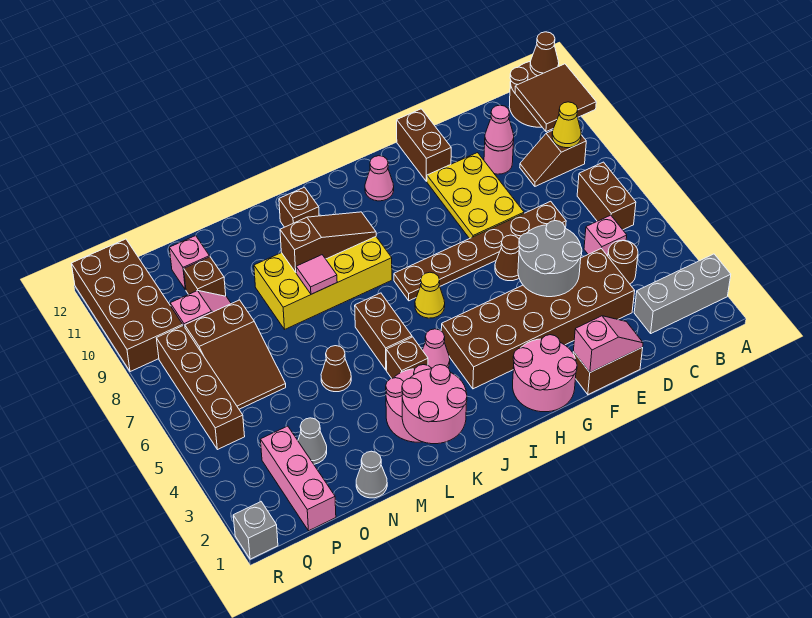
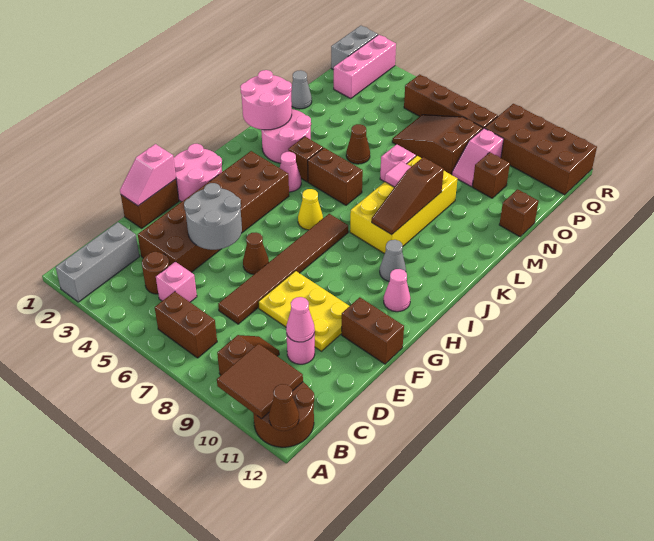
yellow cone B9 level 2 -> none
brown plate D7:I7 level 1 -> brown tile D7:I7 level 1
brown brick K11 level 1 -> brown brick N12 level 1
grey cone O3 level 1 -> grey cone I10 level 1
pink brick O11 level 1 -> pink brick M7 level 1
pink brick P1:P3 level 1 -> pink brick P2:R2 level 1
grey brick R1 level 1 -> grey brick Q1:R1 level 1

